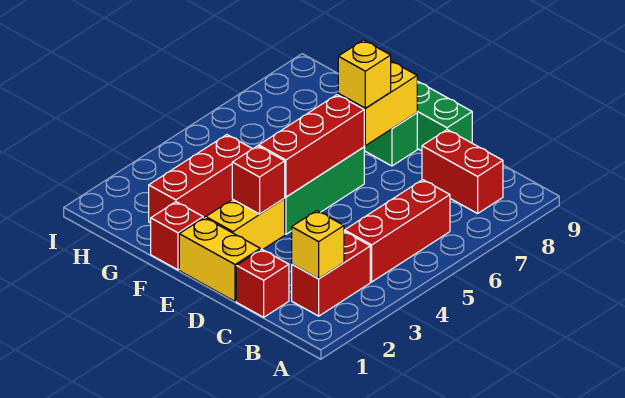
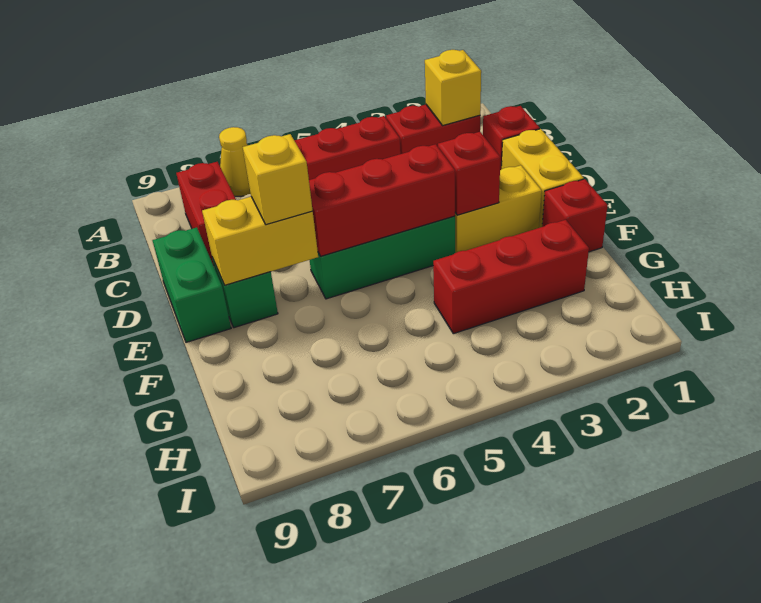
none -> yellow cone A7 level 1

